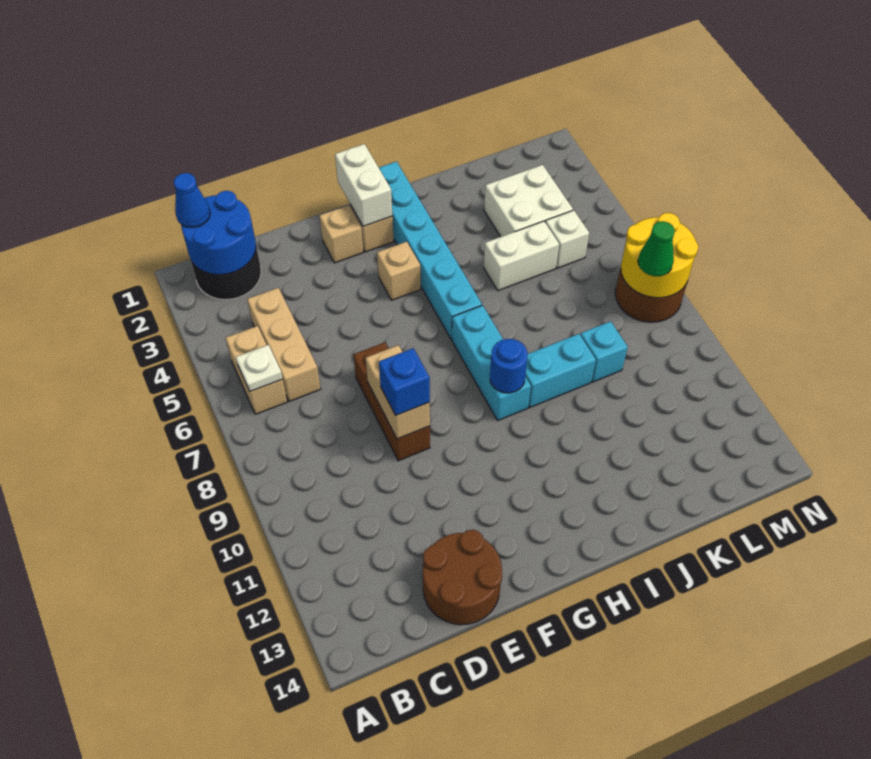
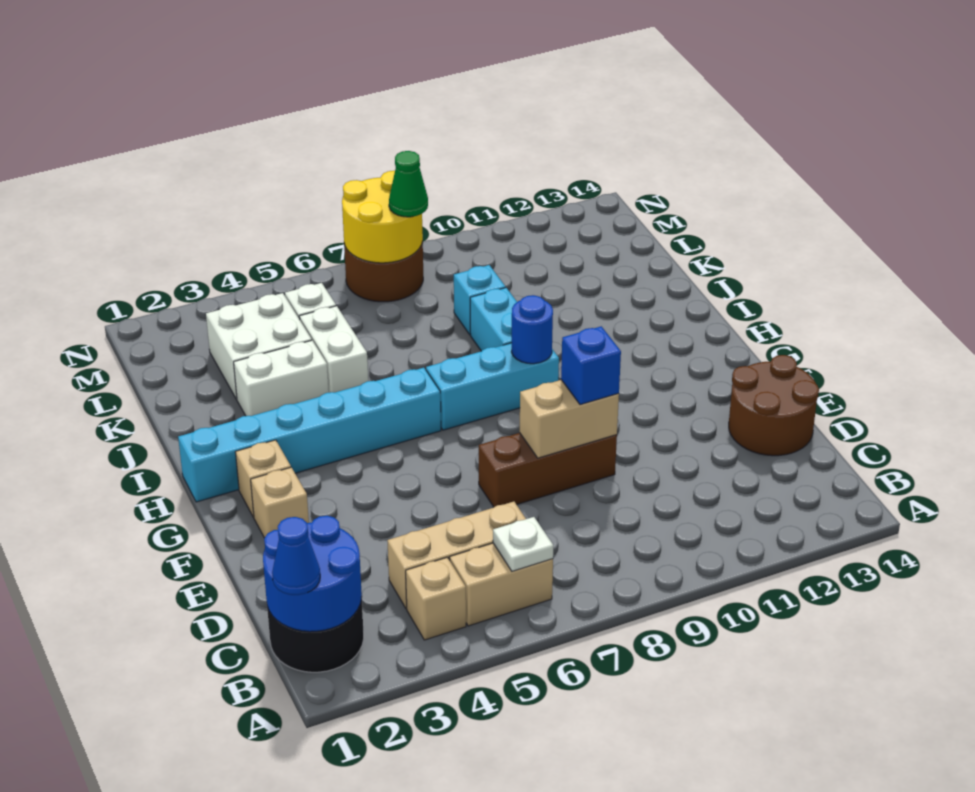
white brick G1:G2 level 2 -> white brick J3:J4 level 1
tan brick G4 level 1 -> tan brick B4 level 1

